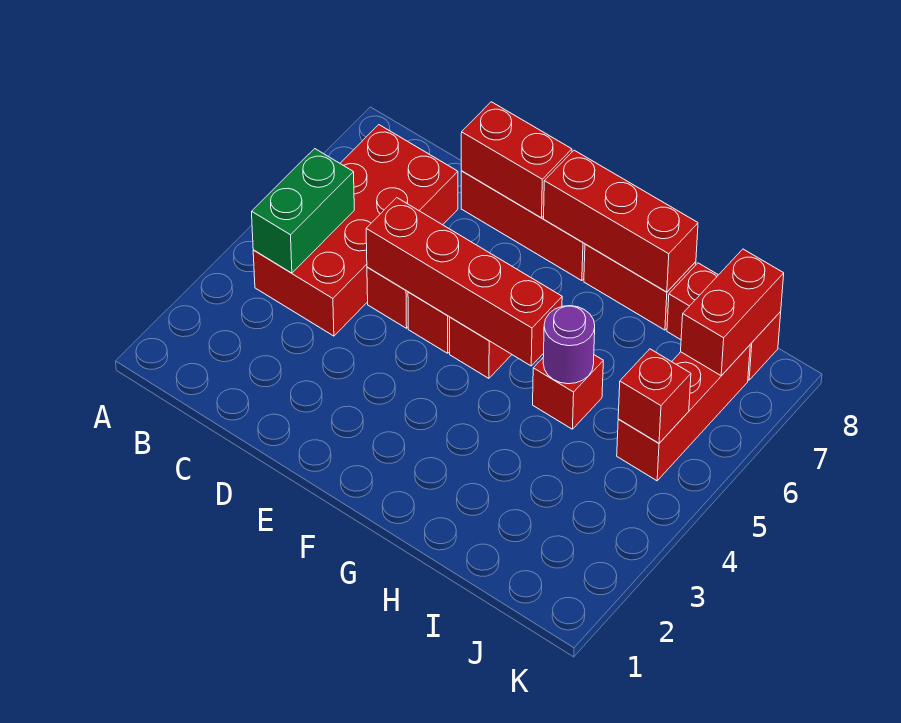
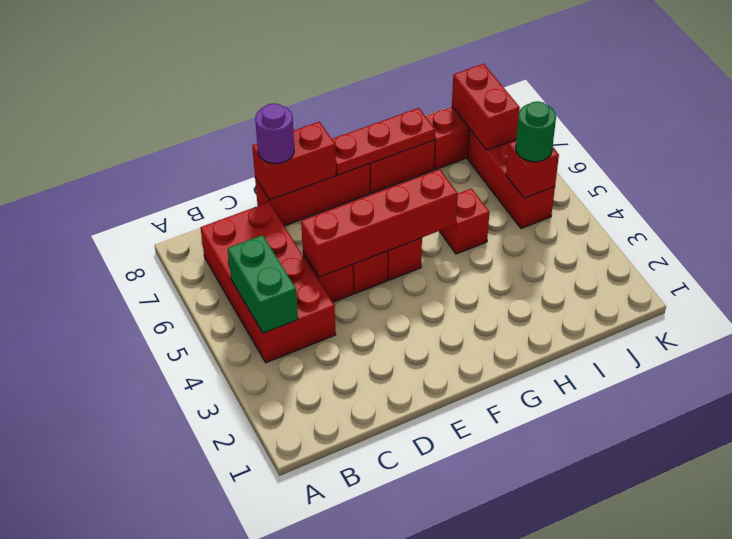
red brick F8:H8 level 2 -> red plate F8:H8 level 2
purple round brick H5 level 2 -> purple round brick D8 level 3
none -> green round brick J5 level 3

